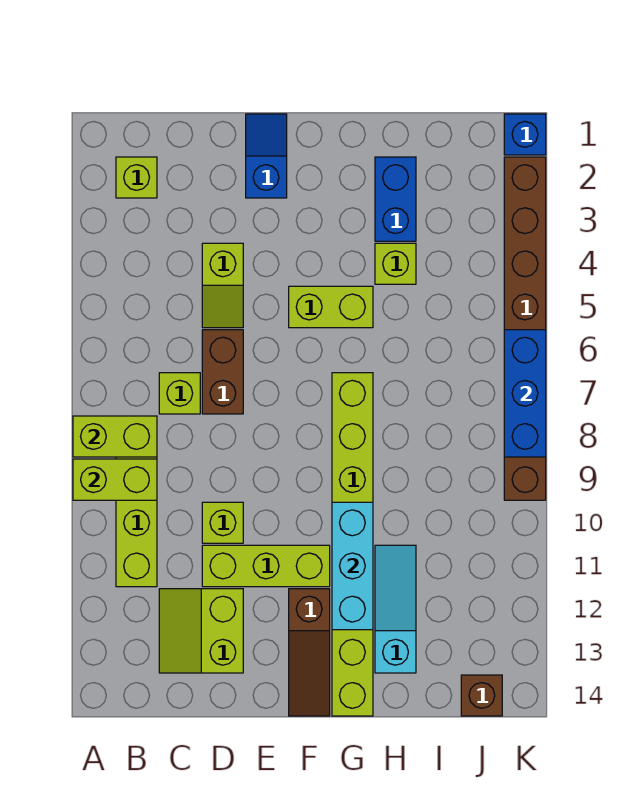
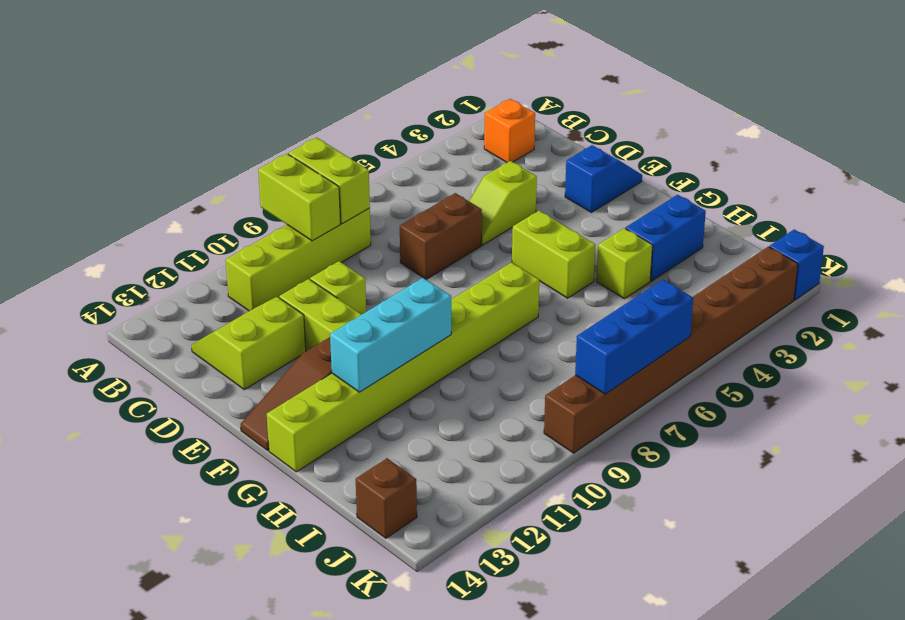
lime brick B2 level 1 -> orange brick B2 level 1
lime brick C7 level 1 -> none
cyan slope H11:H13 level 1 top 13 -> none

